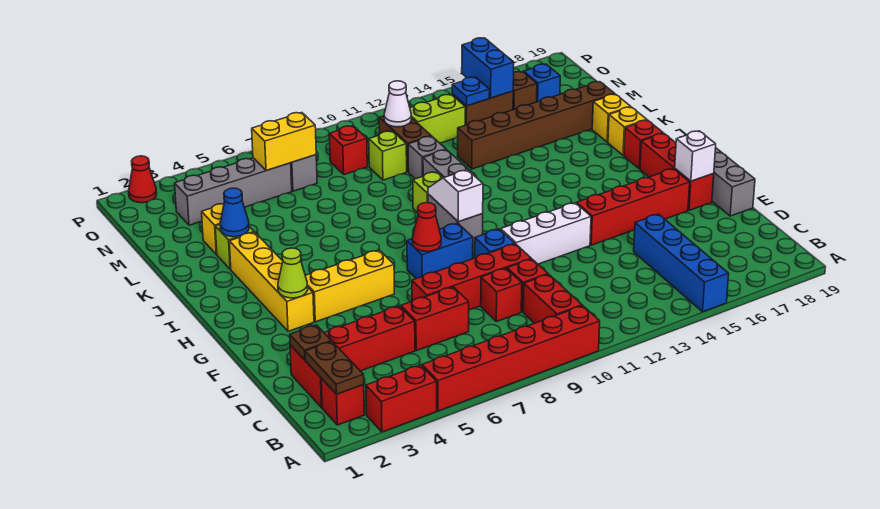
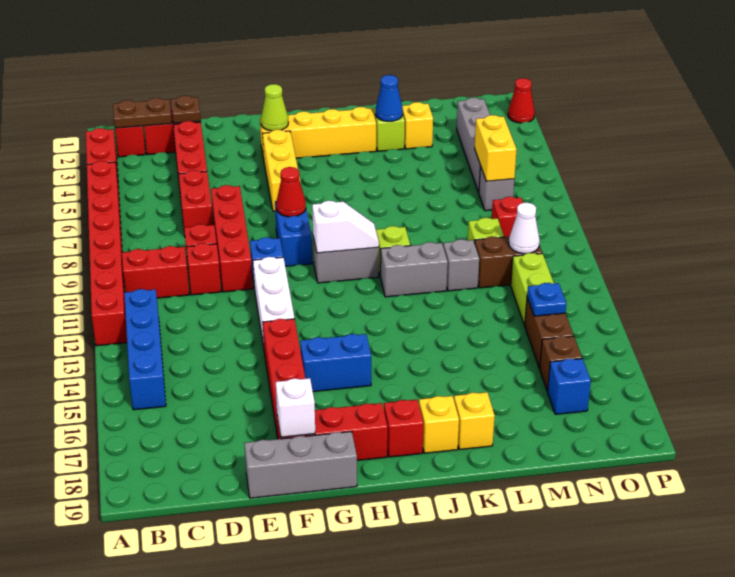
red brick A5:A10 level 1 -> red brick A5:A12 level 1
blue brick A15:D15 level 1 -> blue brick B12:B15 level 1
brown brick L13:L18 level 1 -> none
blue brick N15:O15 level 2 -> blue brick G15:H15 level 1

